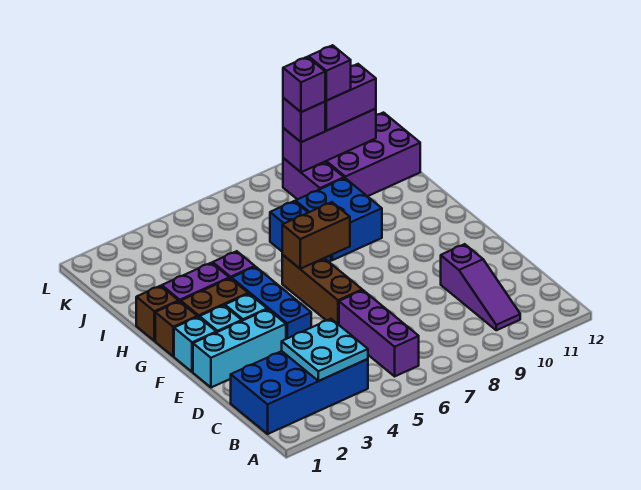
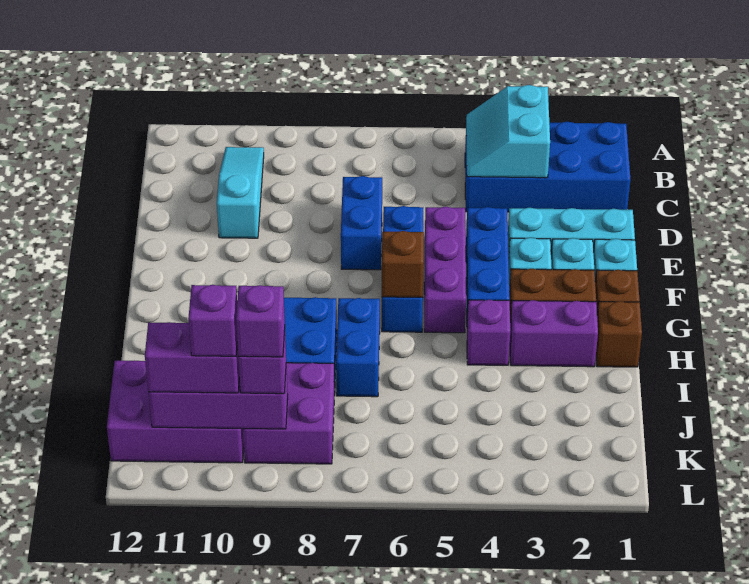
cyan plate B3:C4 level 2 -> cyan slope B3:C4 level 2 top 3
purple brick B6:D6 level 1 -> purple brick E5:G5 level 1
purple slope B10:D10 level 1 top D -> cyan slope B10:D10 level 1 top D
none -> blue brick D7:E7 level 1
brown brick E6:G6 level 1 -> blue brick E6:G6 level 1
brown brick G6:G7 level 2 -> brown brick G6 level 2
purple brick J9:K9 level 1 -> purple brick J8:K9 level 1

